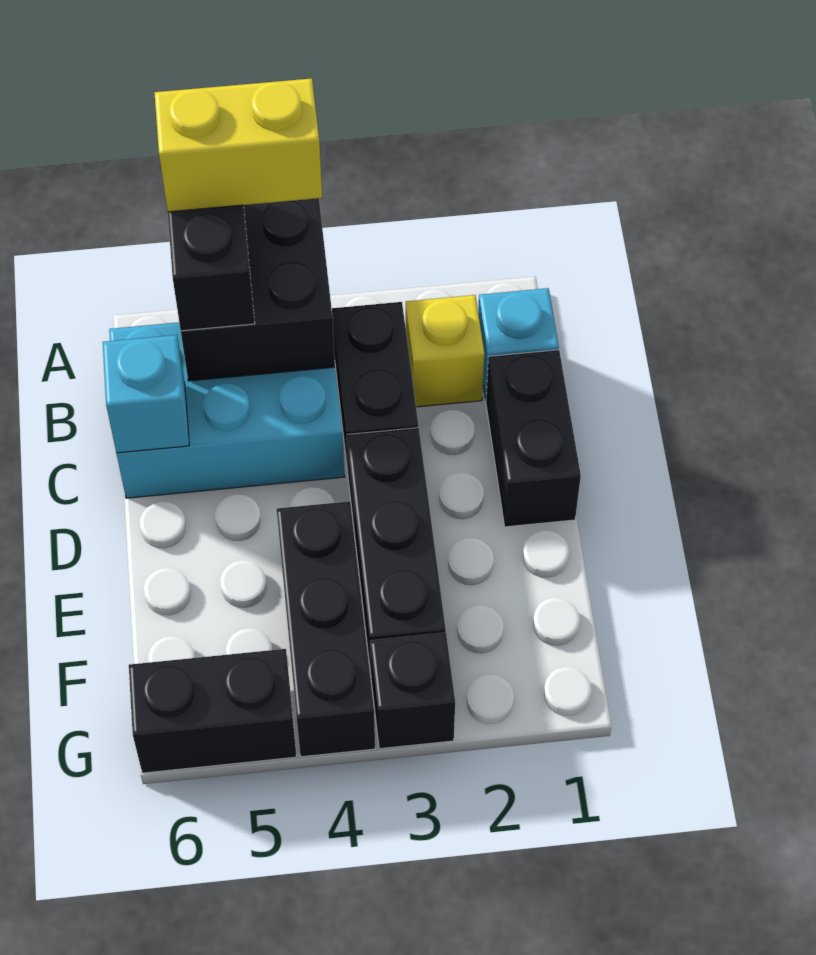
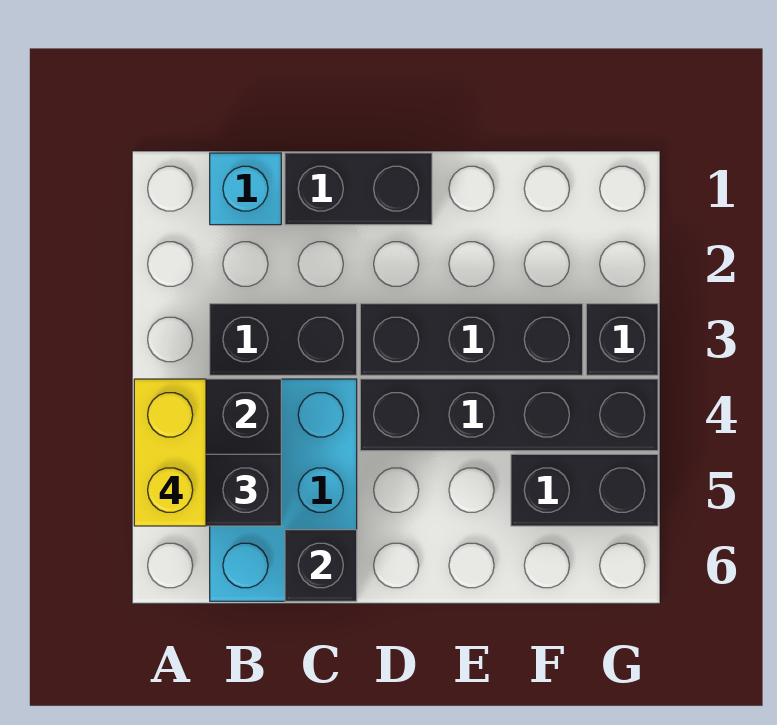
yellow brick B2 level 1 -> none
cyan brick C6 level 2 -> black brick C6 level 2
black brick E4:G4 level 1 -> black brick D4:G4 level 1
black brick G5:G6 level 1 -> black brick F5:G5 level 1

